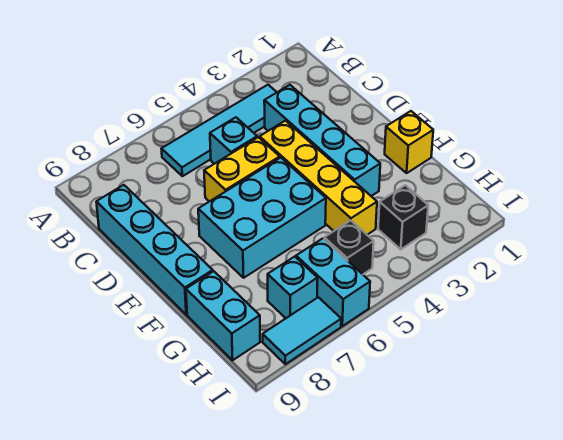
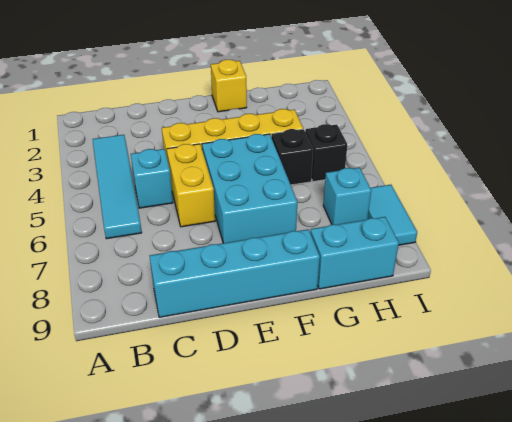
cyan brick C3:F3 level 1 -> none
black brick H3 level 1 -> black brick G5 level 1
cyan brick H6:I6 level 1 -> none

